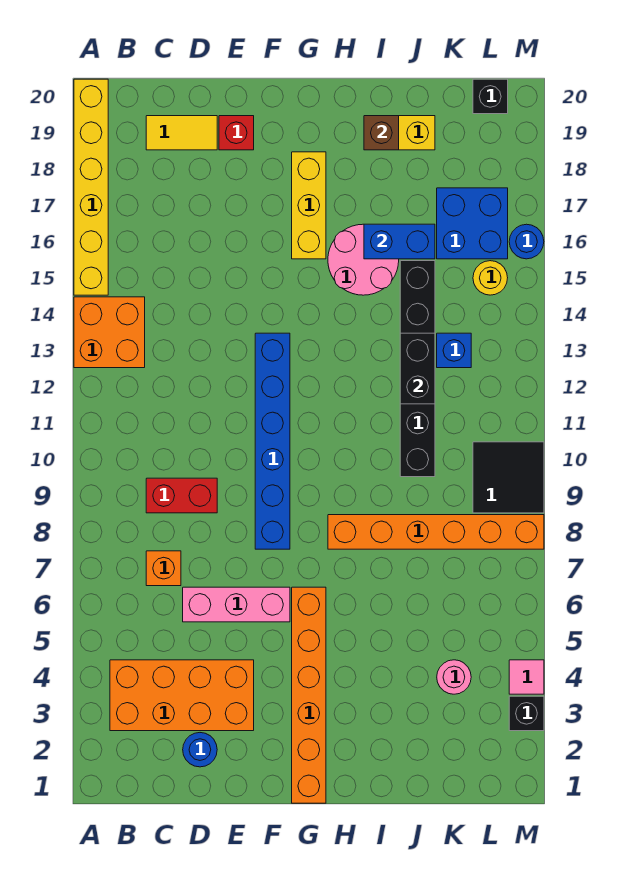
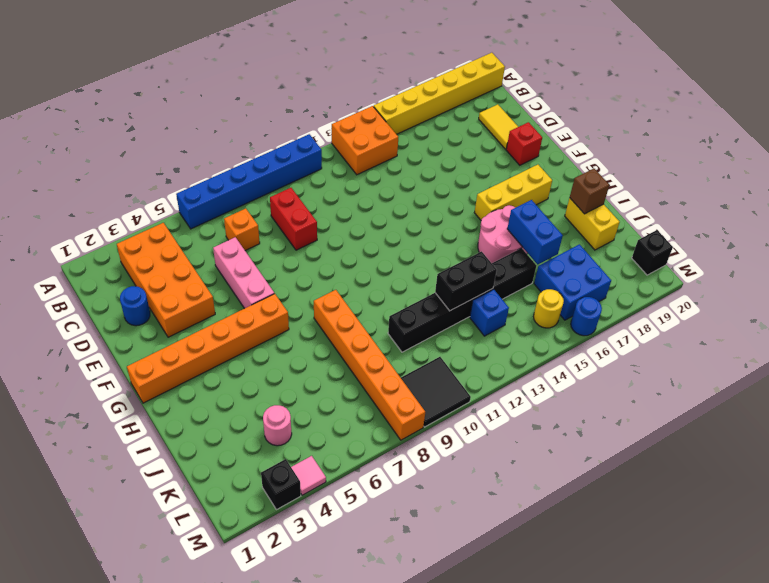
blue brick F8:F13 level 1 -> blue brick A6:A11 level 1

